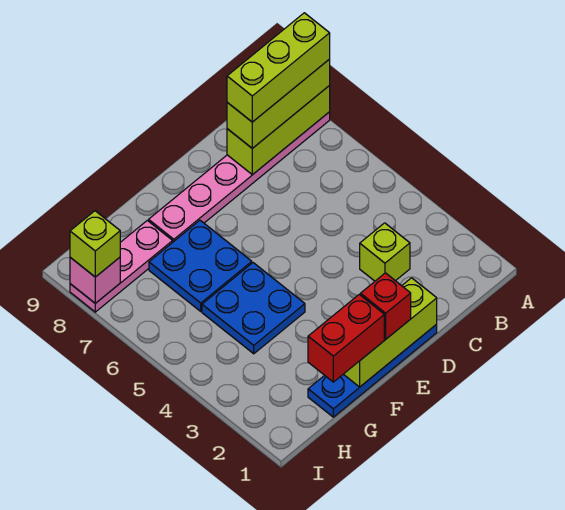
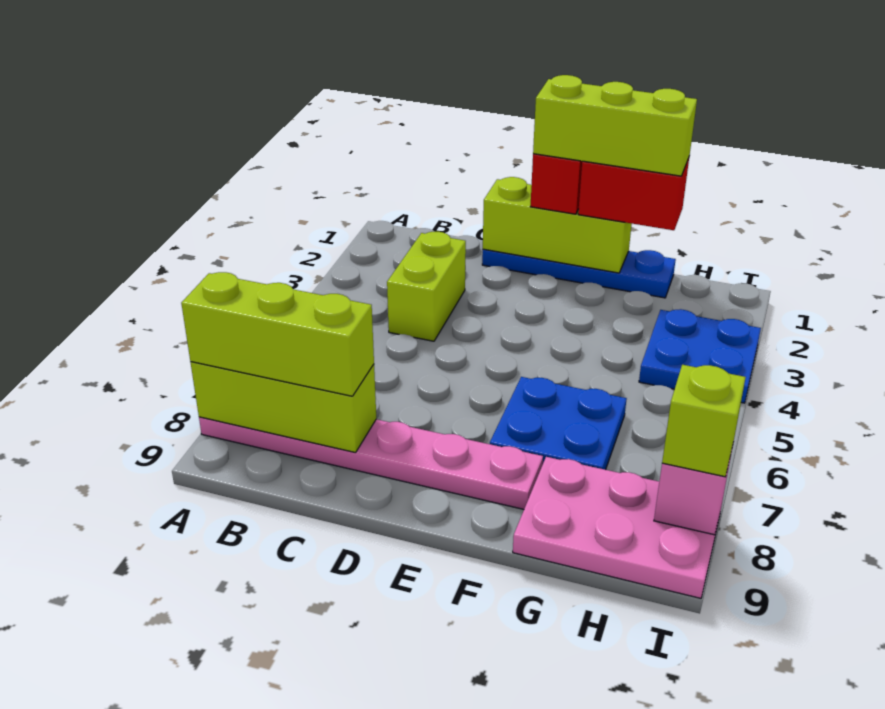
lime brick A8:C8 level 4 -> lime brick E1:G1 level 4
lime brick C3 level 1 -> lime brick C3:C4 level 1
blue plate F4:G5 level 1 -> blue plate H3:I4 level 1
pink plate G8:I8 level 1 -> pink plate G8:I9 level 1

